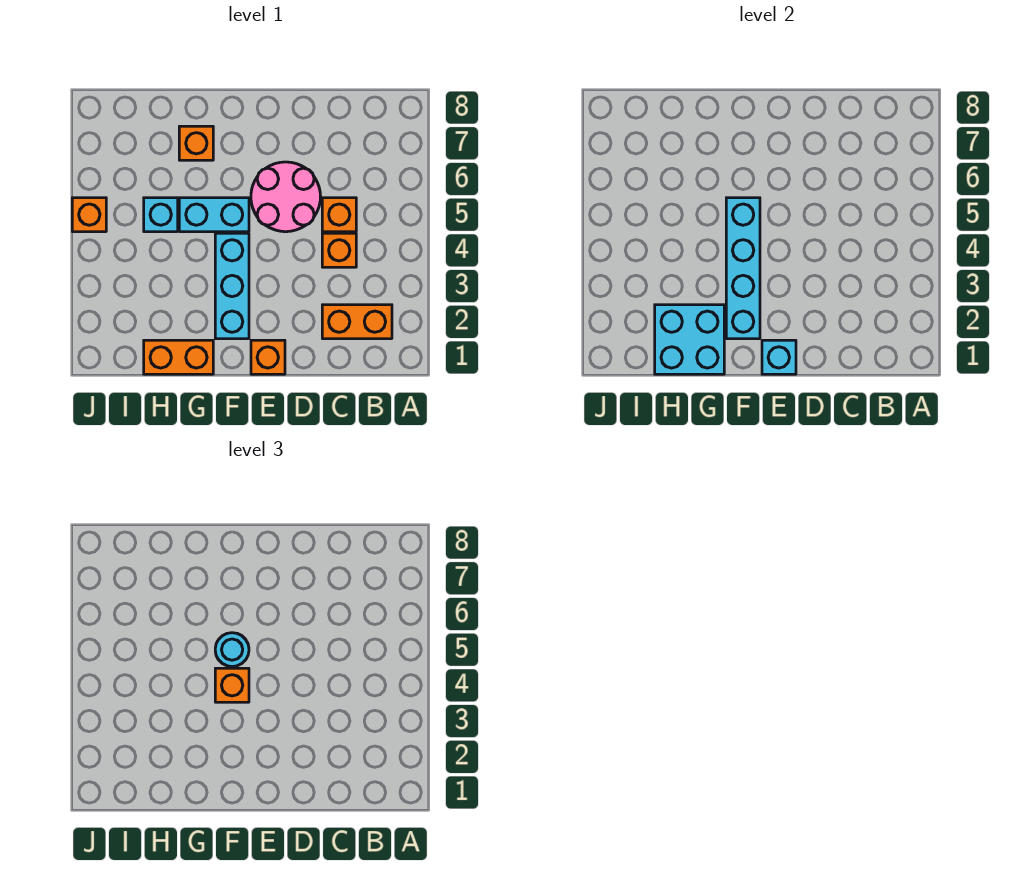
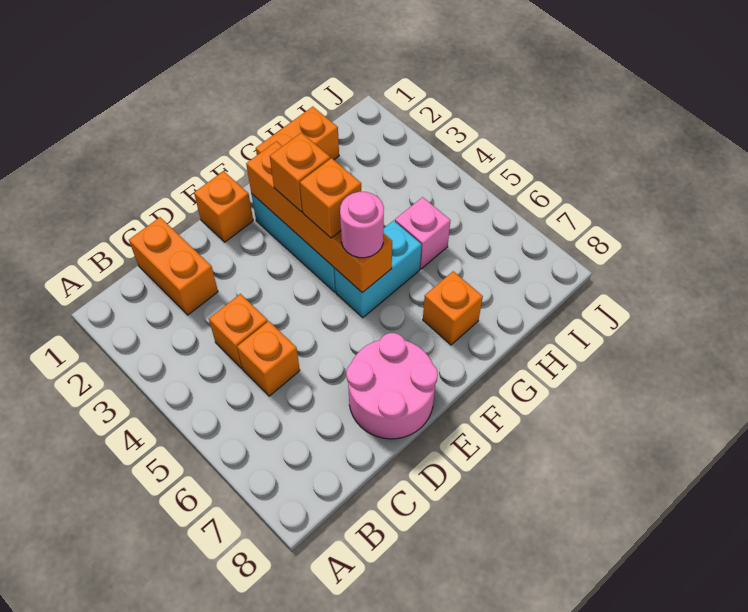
orange brick B2:C2 level 1 -> orange brick C1:C2 level 1
pink round brick D5:E6 level 1 -> pink round brick D7:E8 level 1
cyan brick E1 level 2 -> none
cyan brick F2:F5 level 2 -> orange brick F2:F5 level 2
cyan round brick F5 level 3 -> pink round brick F5 level 3
cyan brick G1:H2 level 2 -> none
cyan brick H5 level 1 -> pink brick H5 level 1
orange brick J5 level 1 -> orange brick F3 level 3

